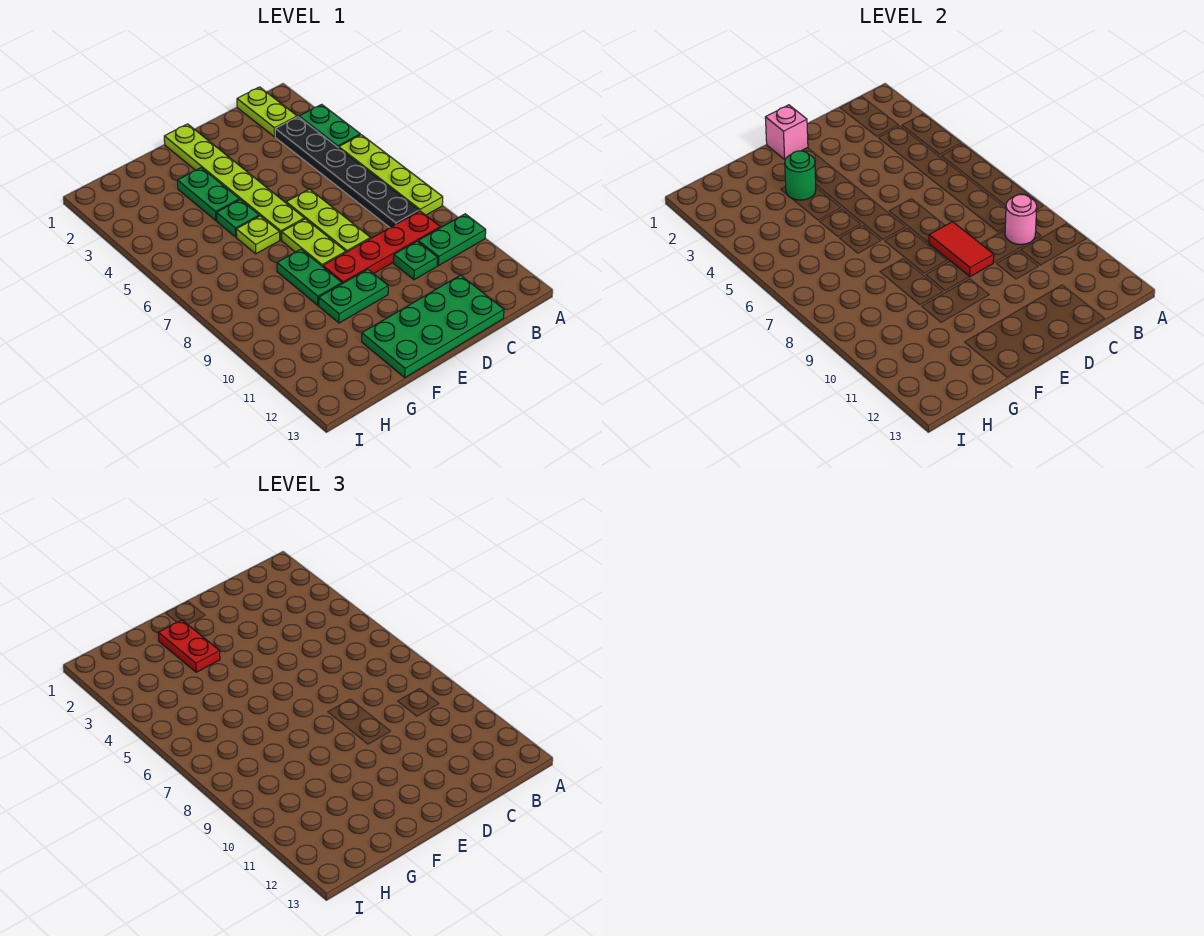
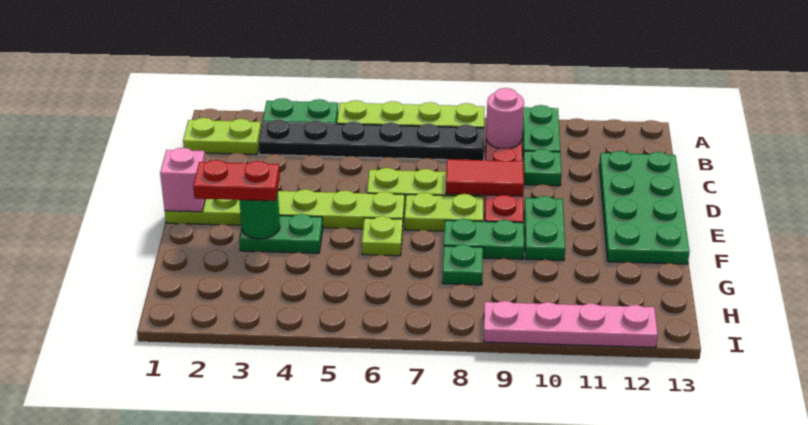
green plate F5 level 1 -> green plate G8 level 1
none -> pink plate I9:I12 level 1

